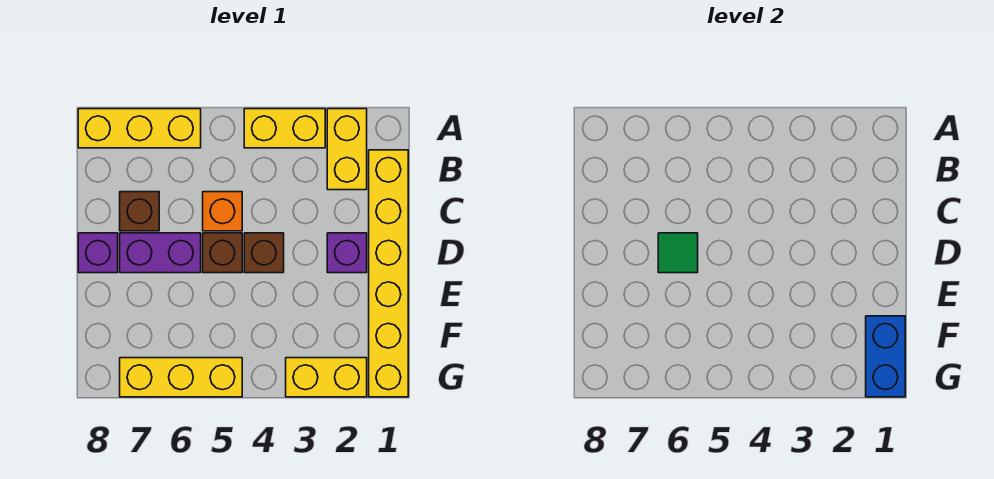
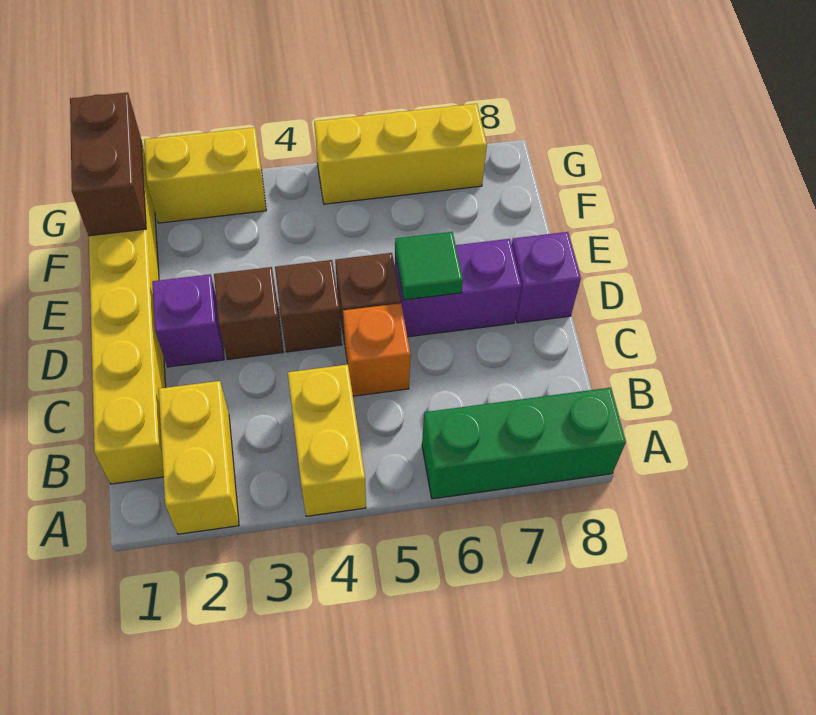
yellow brick A3:A4 level 1 -> yellow brick A4:B4 level 1
yellow brick A6:A8 level 1 -> green brick A6:A8 level 1
brown brick C7 level 1 -> brown brick D3 level 1
blue brick F1:G1 level 2 -> brown brick F1:G1 level 2

